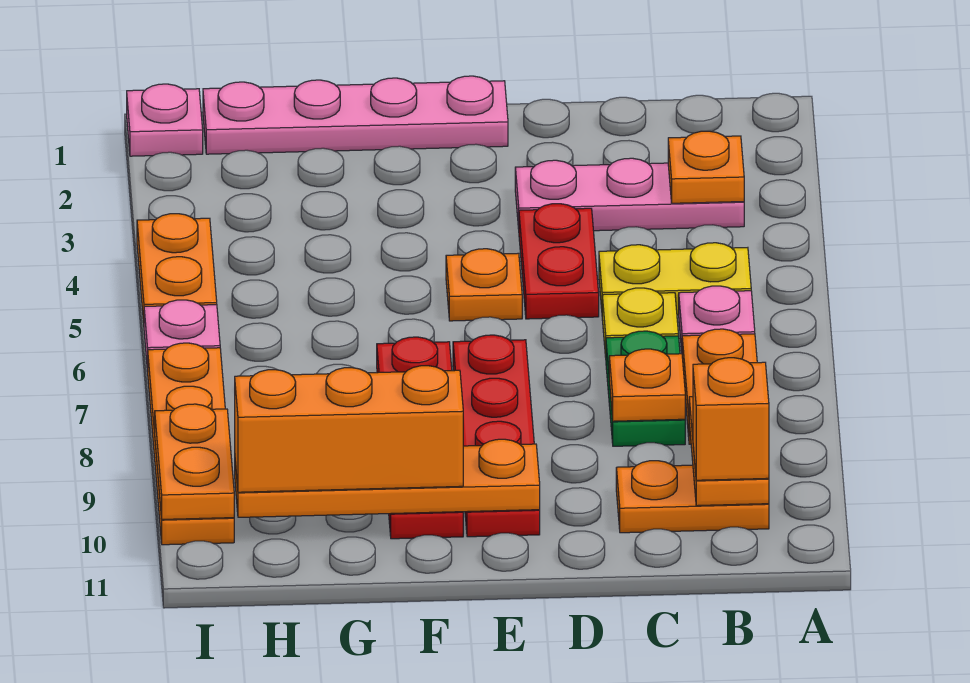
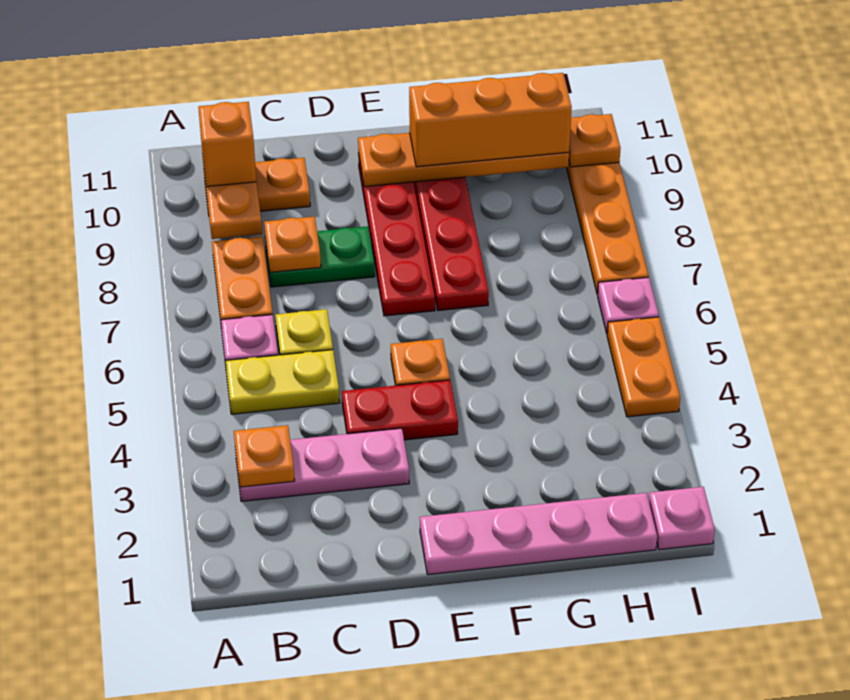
green plate C7:C8 level 1 -> green plate C8:D8 level 1
red plate D4:D5 level 1 -> red plate D4:E4 level 1
orange plate I9:I10 level 2 -> orange plate I10 level 2

